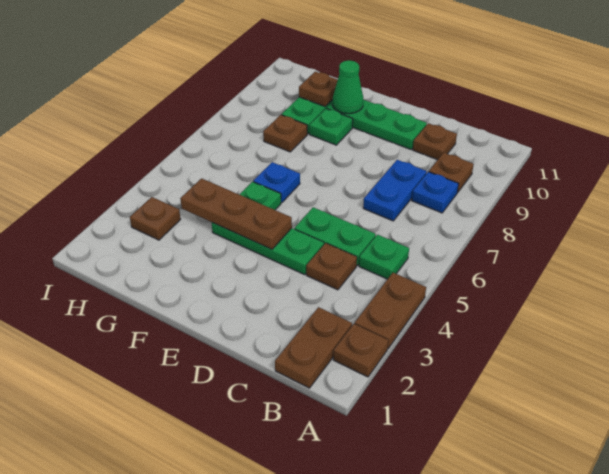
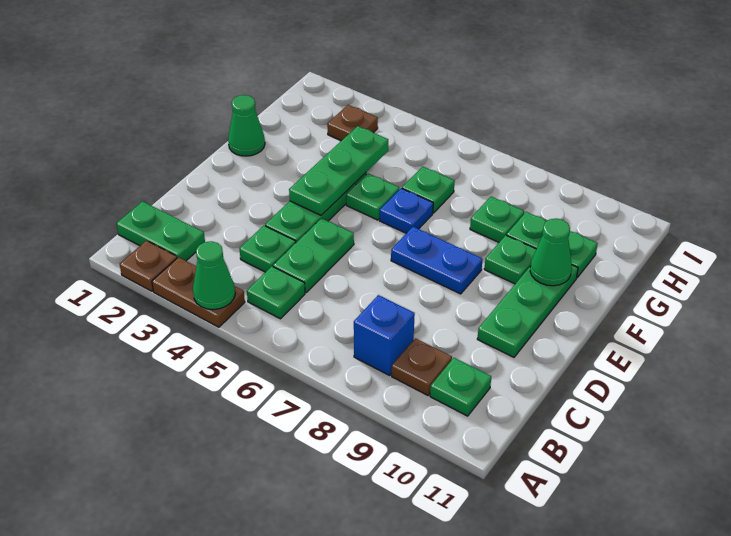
none -> green cone A4 level 2
brown plate B1:B2 level 1 -> green plate B1:B2 level 1
blue plate B8 level 1 -> blue brick B8 level 1
none -> green plate B10 level 1
brown plate C4 level 1 -> green plate C4 level 1
blue plate C7:C8 level 1 -> blue plate E7:E8 level 1
brown plate C10 level 1 -> none
brown plate E4:G4 level 2 -> green plate E4:G4 level 2
none -> green cone F1 level 1
none -> green plate G6 level 1
brown plate G8 level 1 -> green plate G8 level 1
brown plate G10 level 2 -> none

